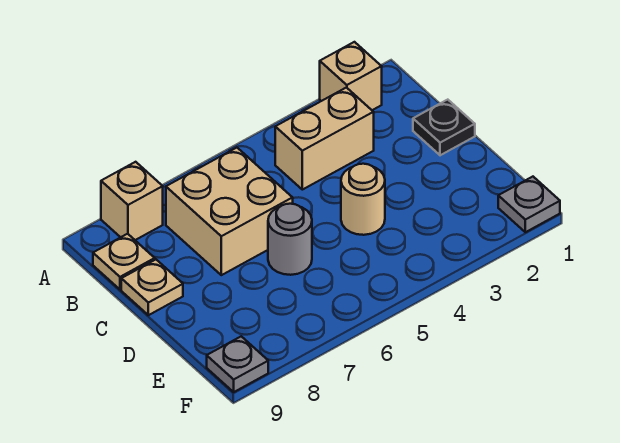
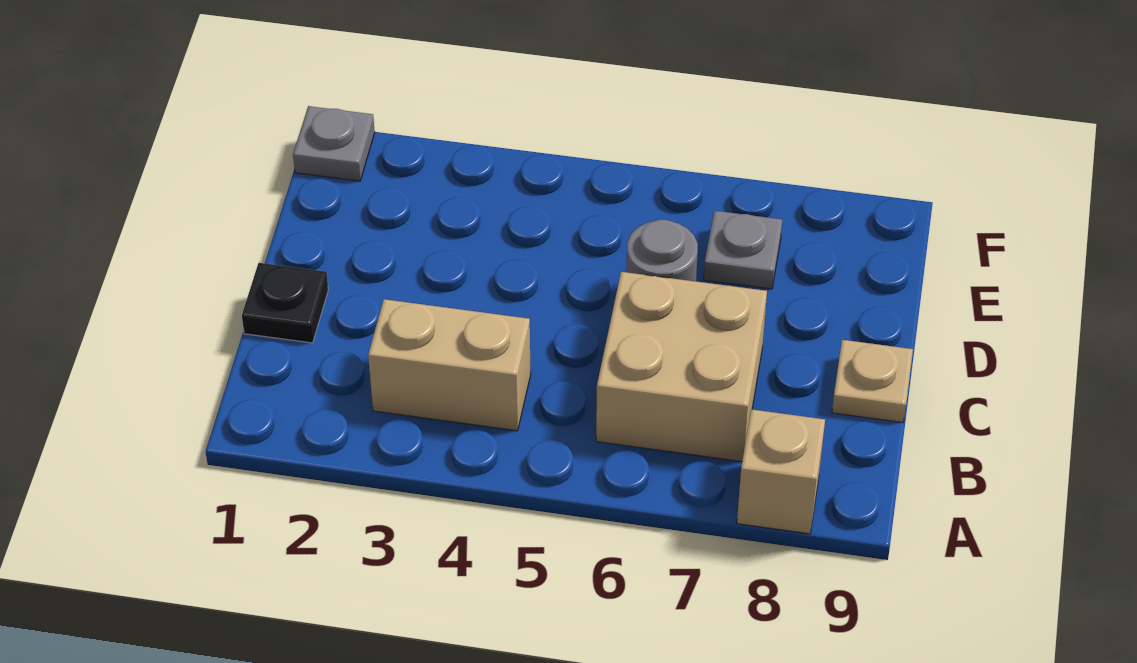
tan brick A2 level 1 -> none
tan plate B9 level 1 -> none
tan round brick D4 level 1 -> none
grey plate F9 level 1 -> grey plate E7 level 1

